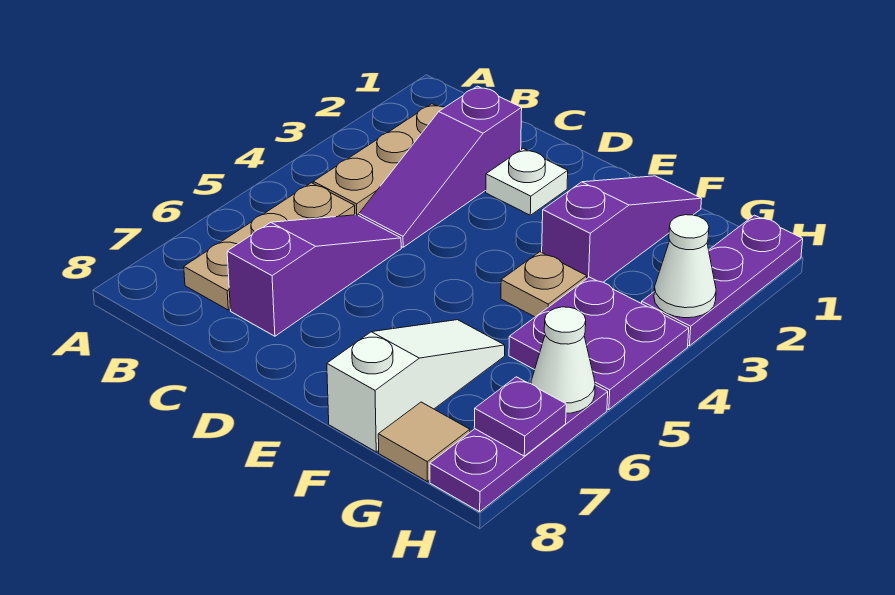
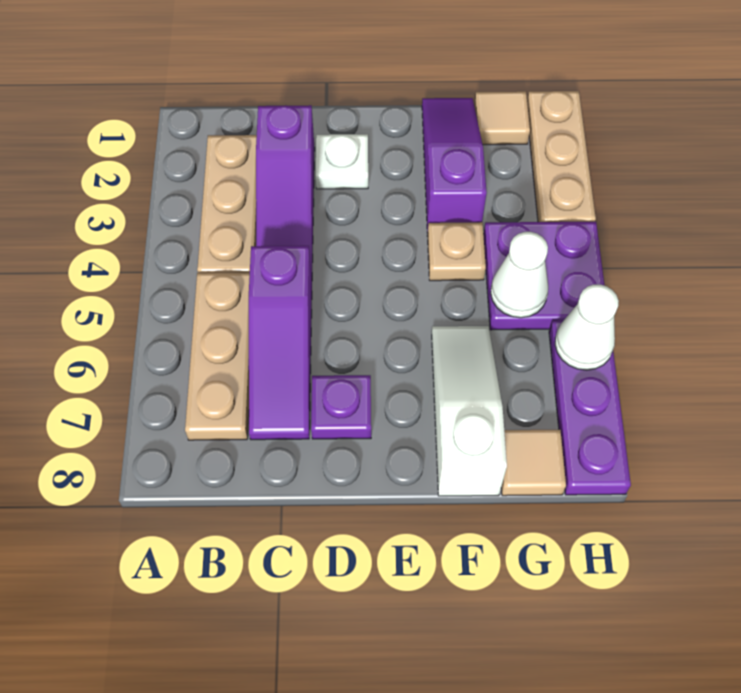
purple slope C5:C7 level 1 top 7 -> purple slope C5:C7 level 1 top 5
none -> tan tile G1 level 1
purple plate H1:H3 level 1 -> tan plate H1:H3 level 1
white cone H3 level 2 -> white cone G5 level 2
purple plate H7 level 2 -> purple plate D7 level 1

